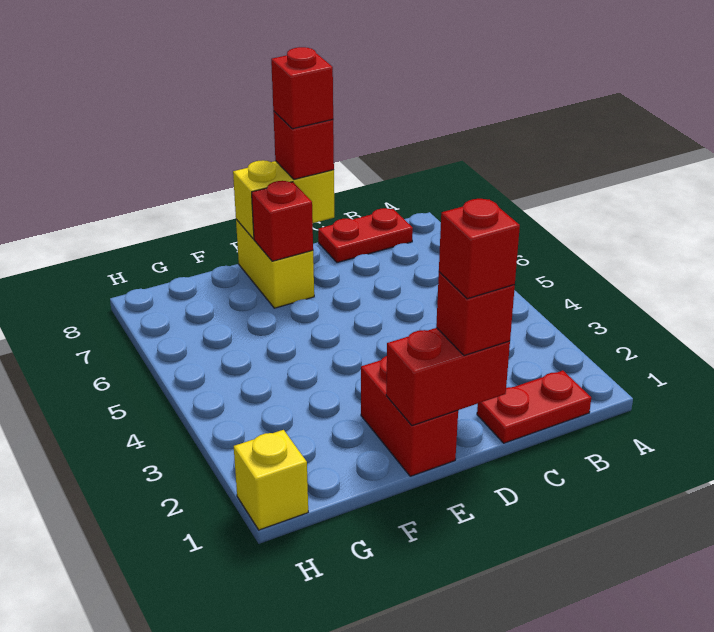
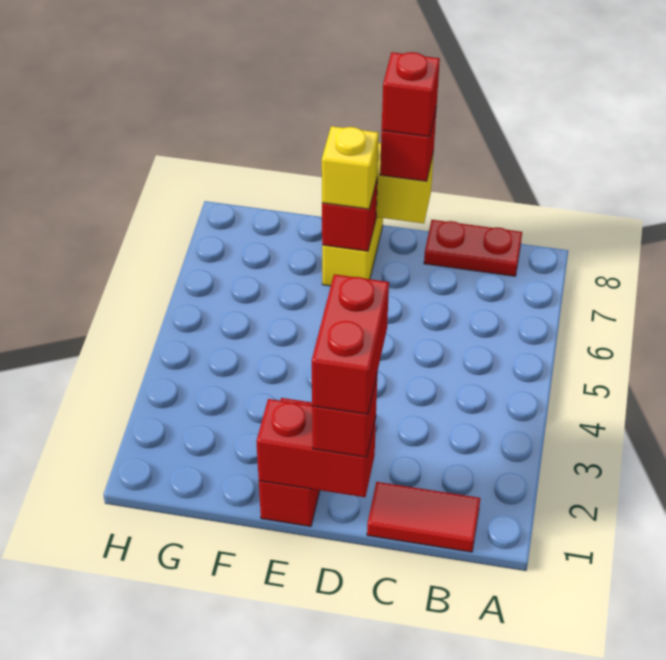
red plate B1:C1 level 1 -> red tile B1:C1 level 1
red brick D1 level 4 -> red brick D1:D2 level 4
yellow brick H1 level 1 -> yellow brick E7 level 3

